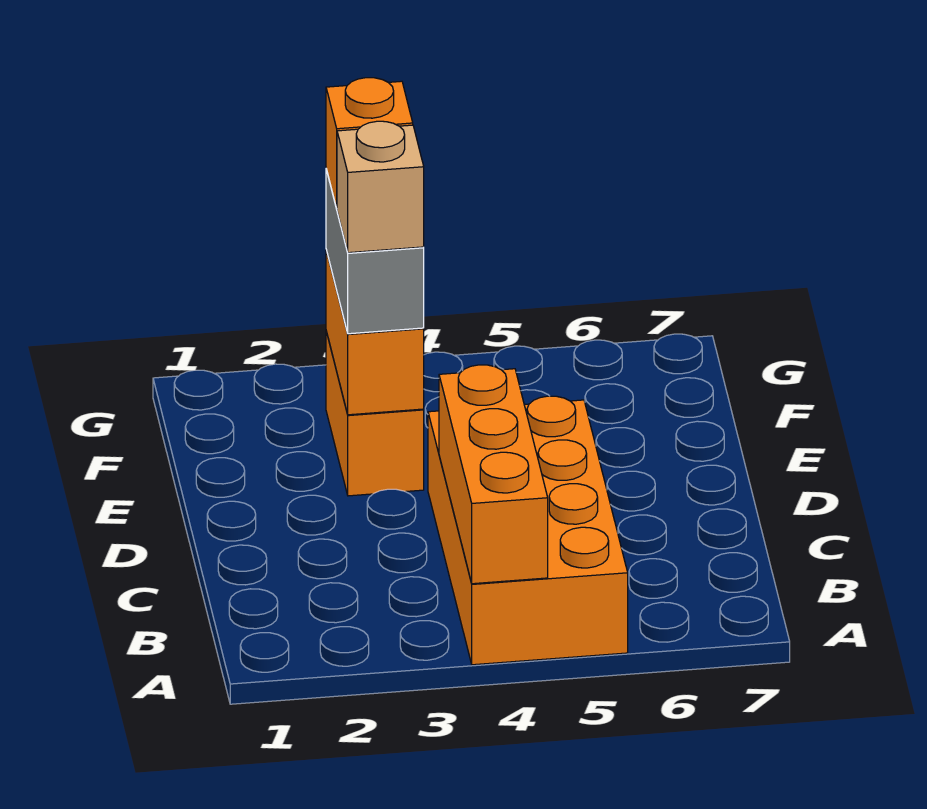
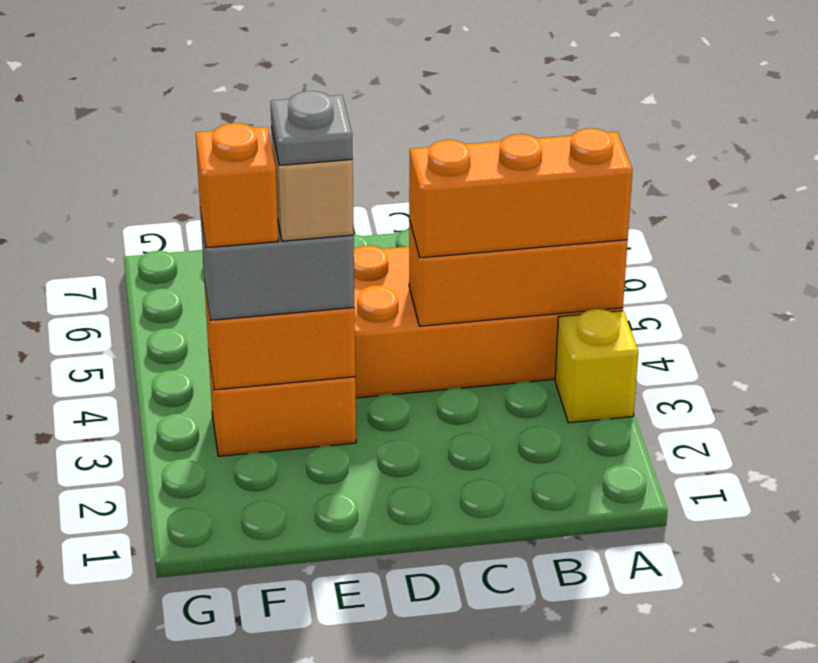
none -> yellow brick A3 level 1
none -> orange brick A4:C4 level 3
none -> grey plate E3 level 5

